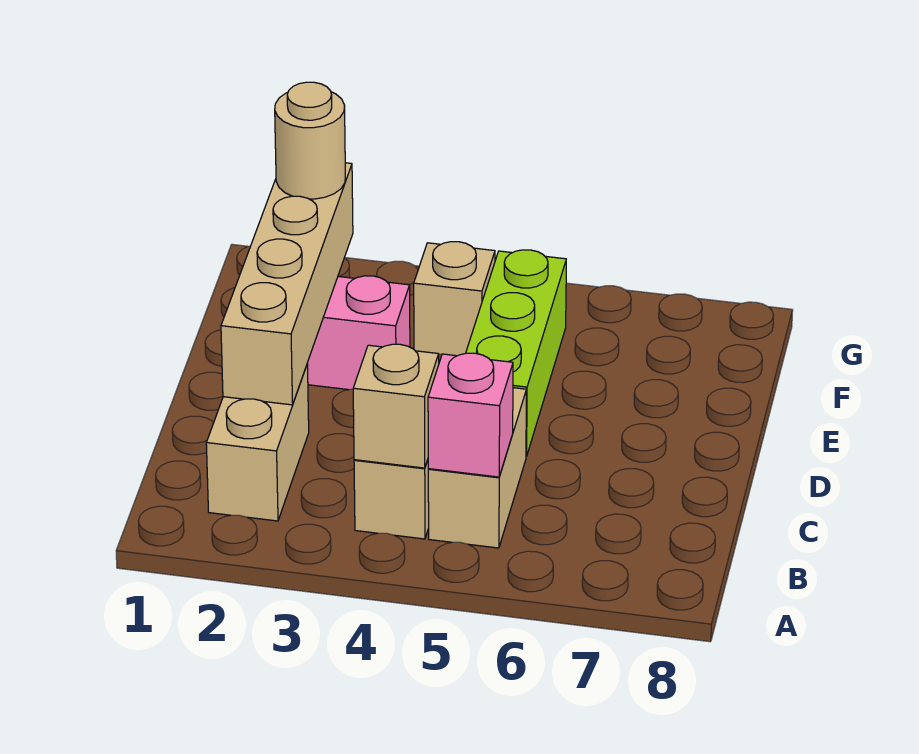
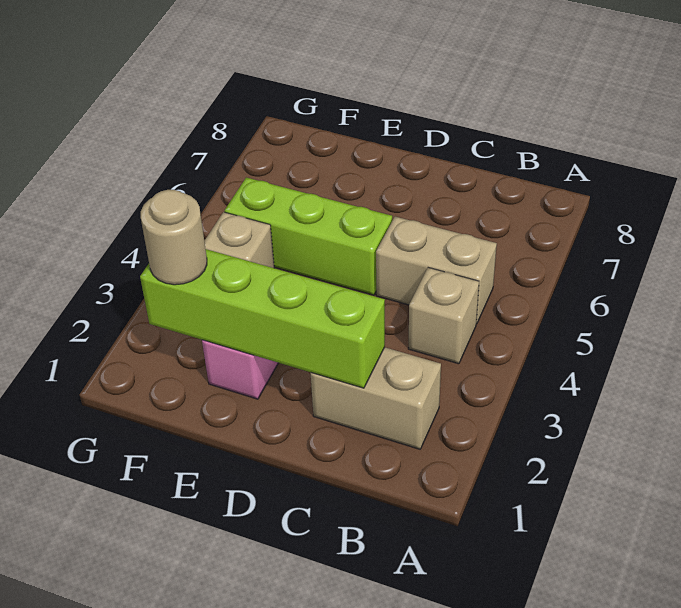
tan brick B4 level 2 -> none
pink brick B5 level 2 -> none
tan brick C2:F2 level 2 -> lime brick C2:F2 level 2

